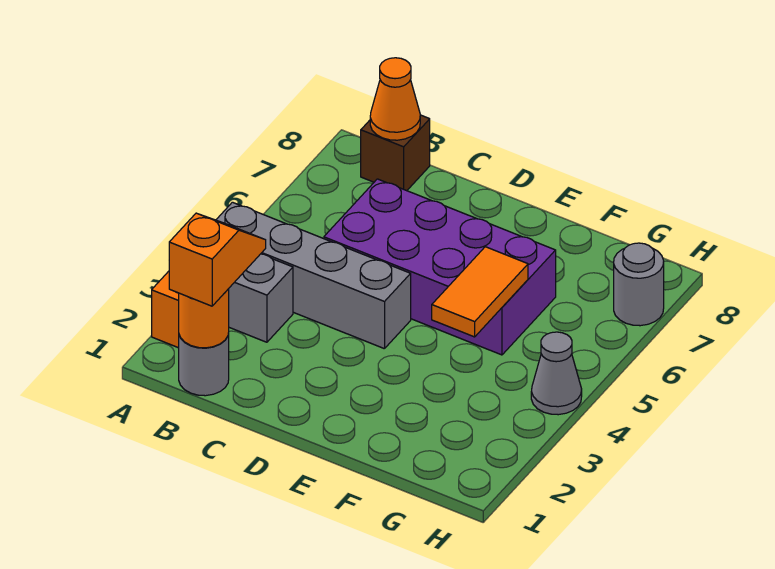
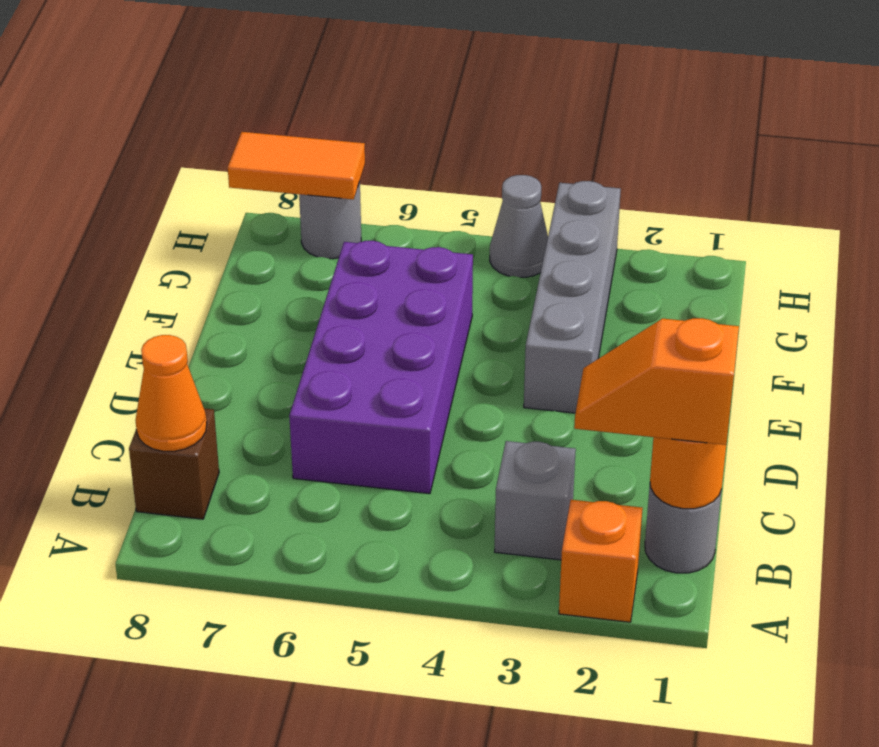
grey brick A4:D4 level 1 -> grey brick E3:H3 level 1
orange tile F4:F5 level 2 -> orange tile H7:H8 level 2

